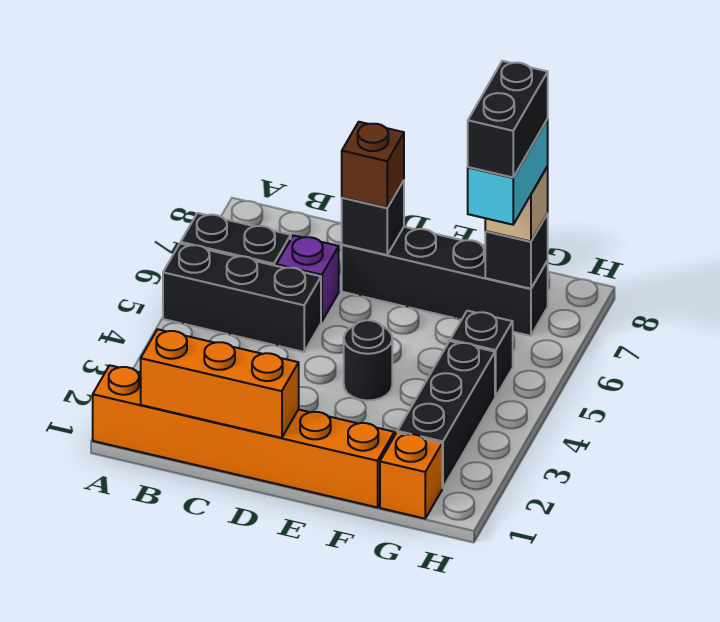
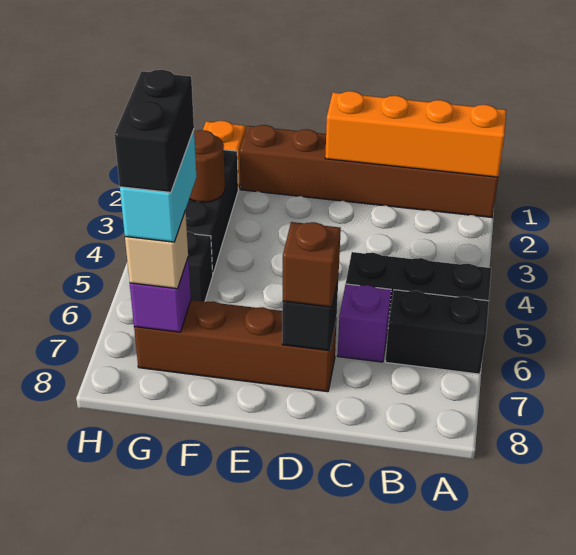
orange brick A1:F1 level 1 -> brown brick A1:F1 level 1
orange brick B1:D1 level 2 -> orange brick A1:D1 level 2
black brick D7:G7 level 1 -> brown brick D7:G7 level 1
black round brick E4 level 1 -> none
none -> brown round brick G3 level 2
black brick G7 level 2 -> purple brick G7 level 2

